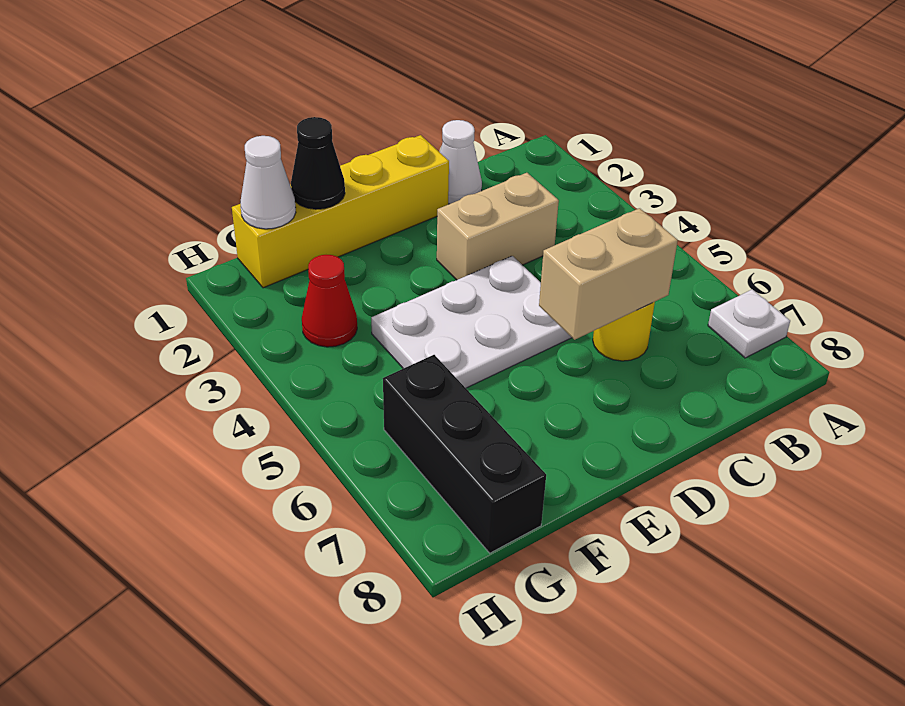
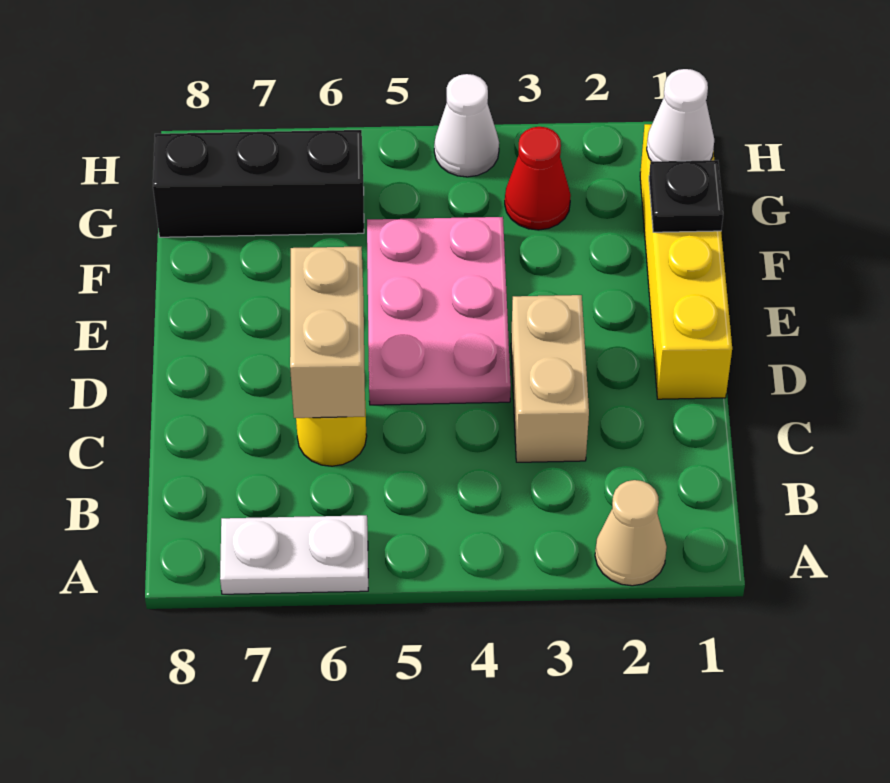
none -> tan cone A2 level 1
white plate A7 level 1 -> white plate A6:A7 level 1
white cone C1 level 1 -> white cone H4 level 1
white plate D4:F5 level 1 -> pink plate D4:F5 level 1
black cone F1 level 2 -> black plate F1 level 2

